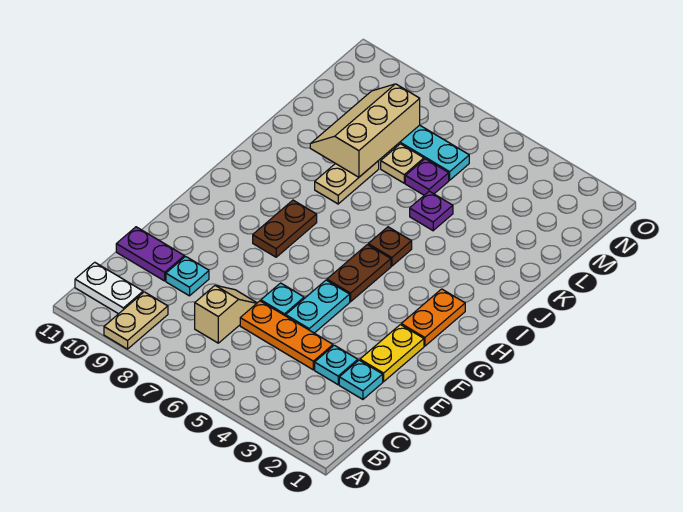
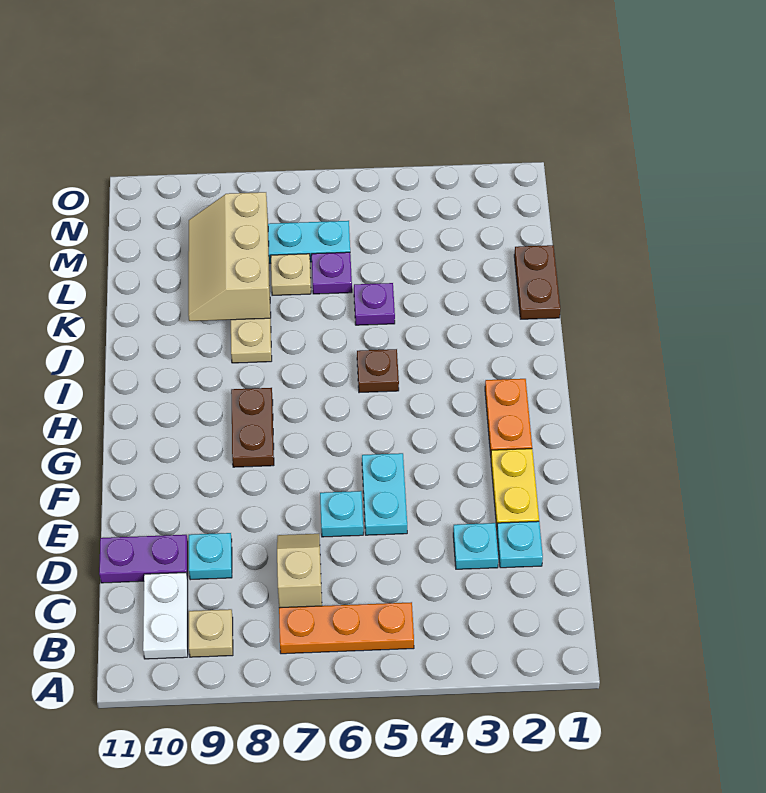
tan plate A9:B9 level 1 -> tan plate B9 level 1
white plate B10:B11 level 1 -> white plate B10:C10 level 1
orange plate D4:D6 level 1 -> orange plate B5:B7 level 1
brown plate G5:H5 level 1 -> brown plate K1:L1 level 1

